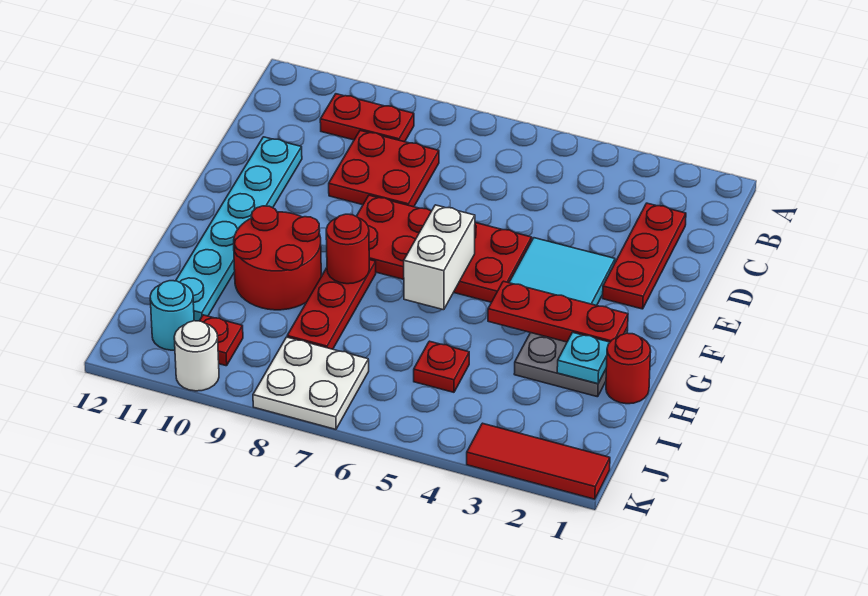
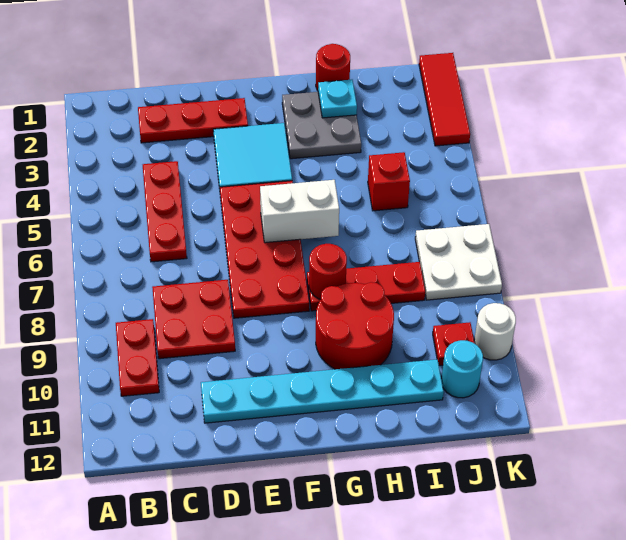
red plate G2:G4 level 2 -> red plate C4:C6 level 1
red plate I5 level 1 -> red brick I5 level 1

